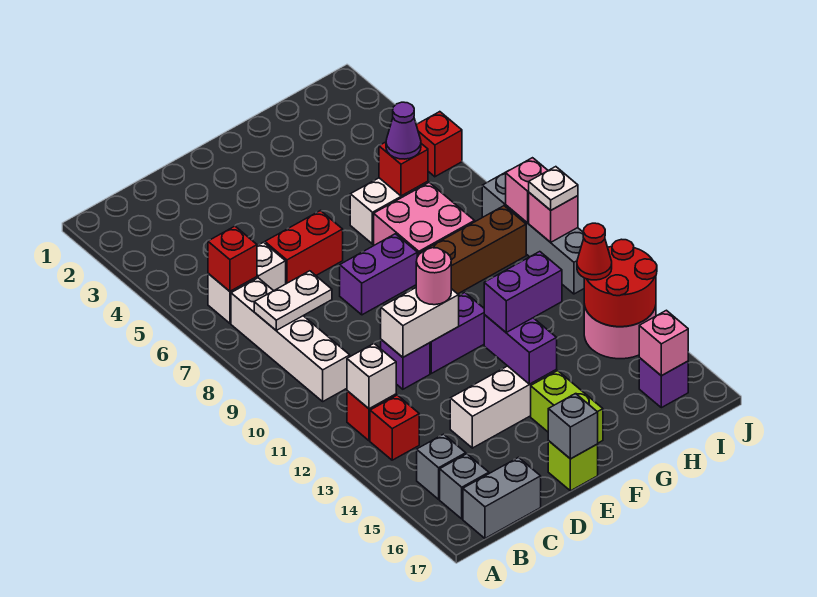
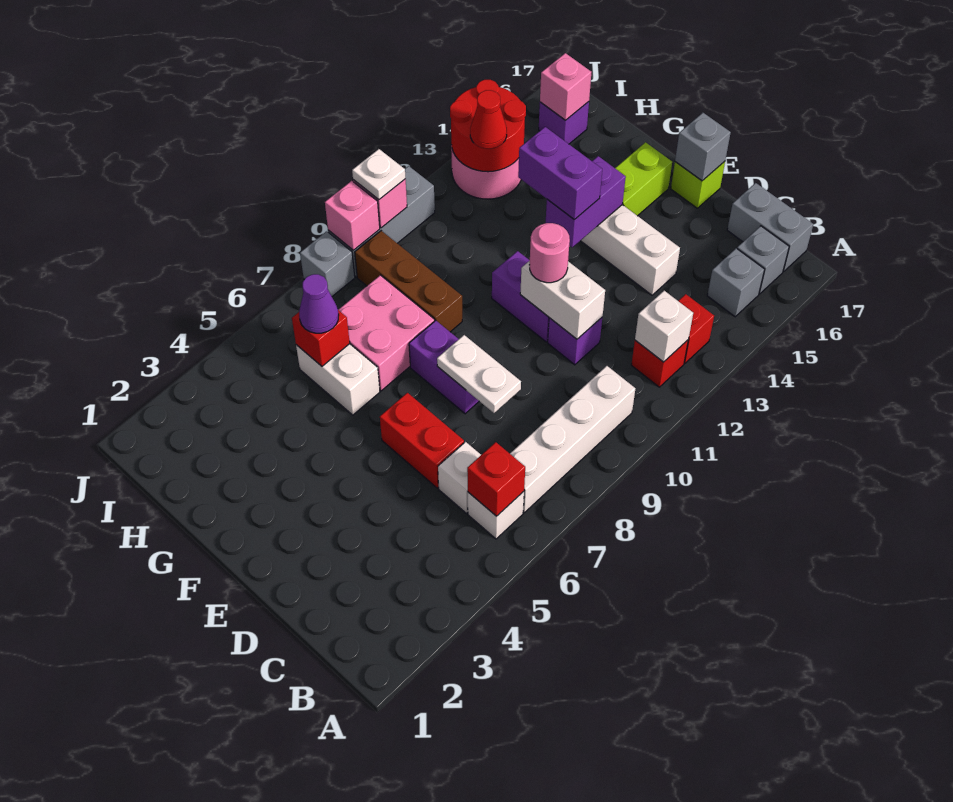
white plate B8:C8 level 2 -> white plate D8:E8 level 2
red brick J5 level 1 -> none

